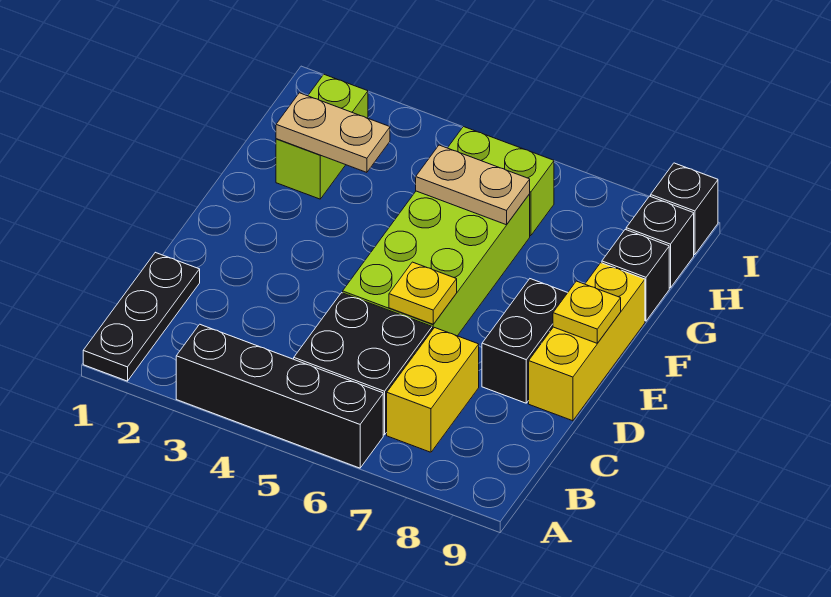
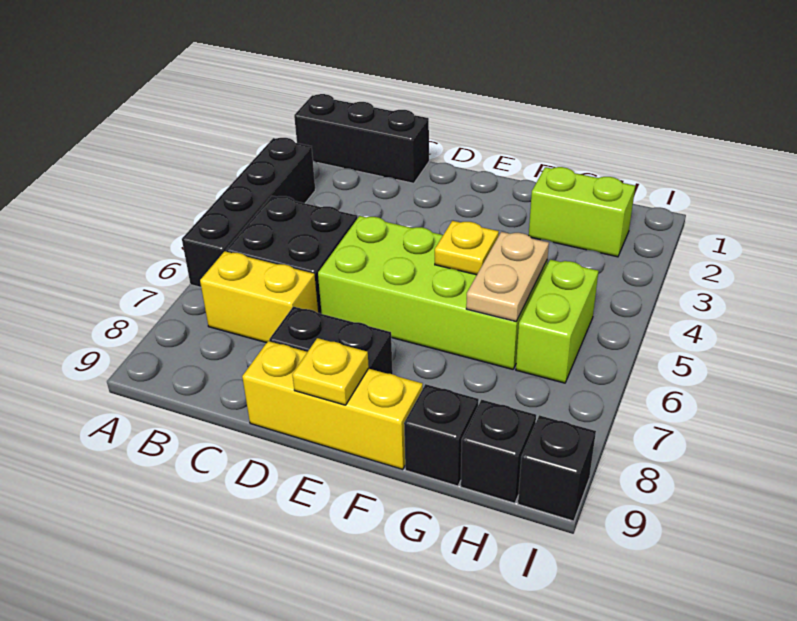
black plate A1:C1 level 1 -> black brick A1:C1 level 1
yellow plate D6 level 2 -> yellow plate F5 level 2
tan plate G2:G3 level 2 -> none

